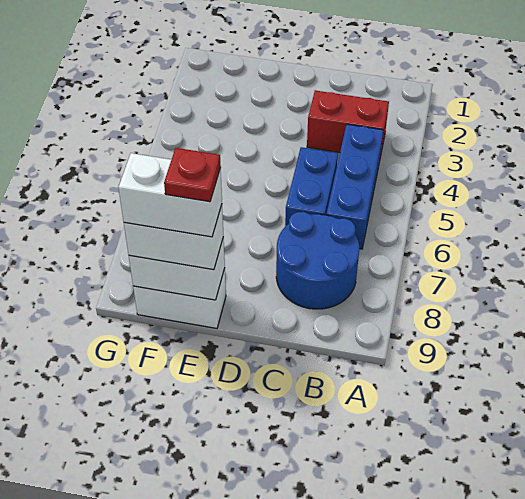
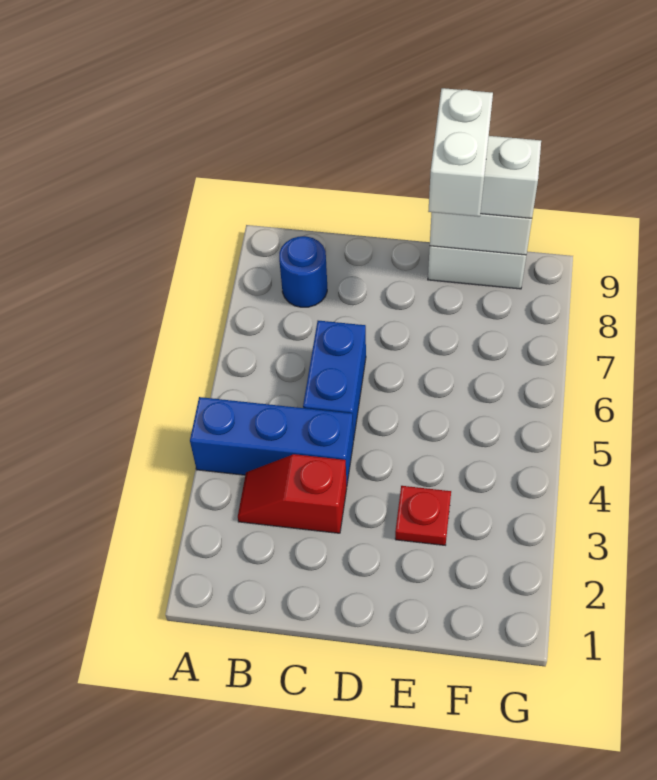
red brick B3:C3 level 1 -> red slope B3:C3 level 1 top C
blue brick B4:B6 level 1 -> blue brick A4:C4 level 1
blue round brick B7:C8 level 1 -> blue round brick B8 level 1
white brick E9:F9 level 4 -> white brick E8:E9 level 4
red plate E9 level 5 -> red plate E3 level 1

